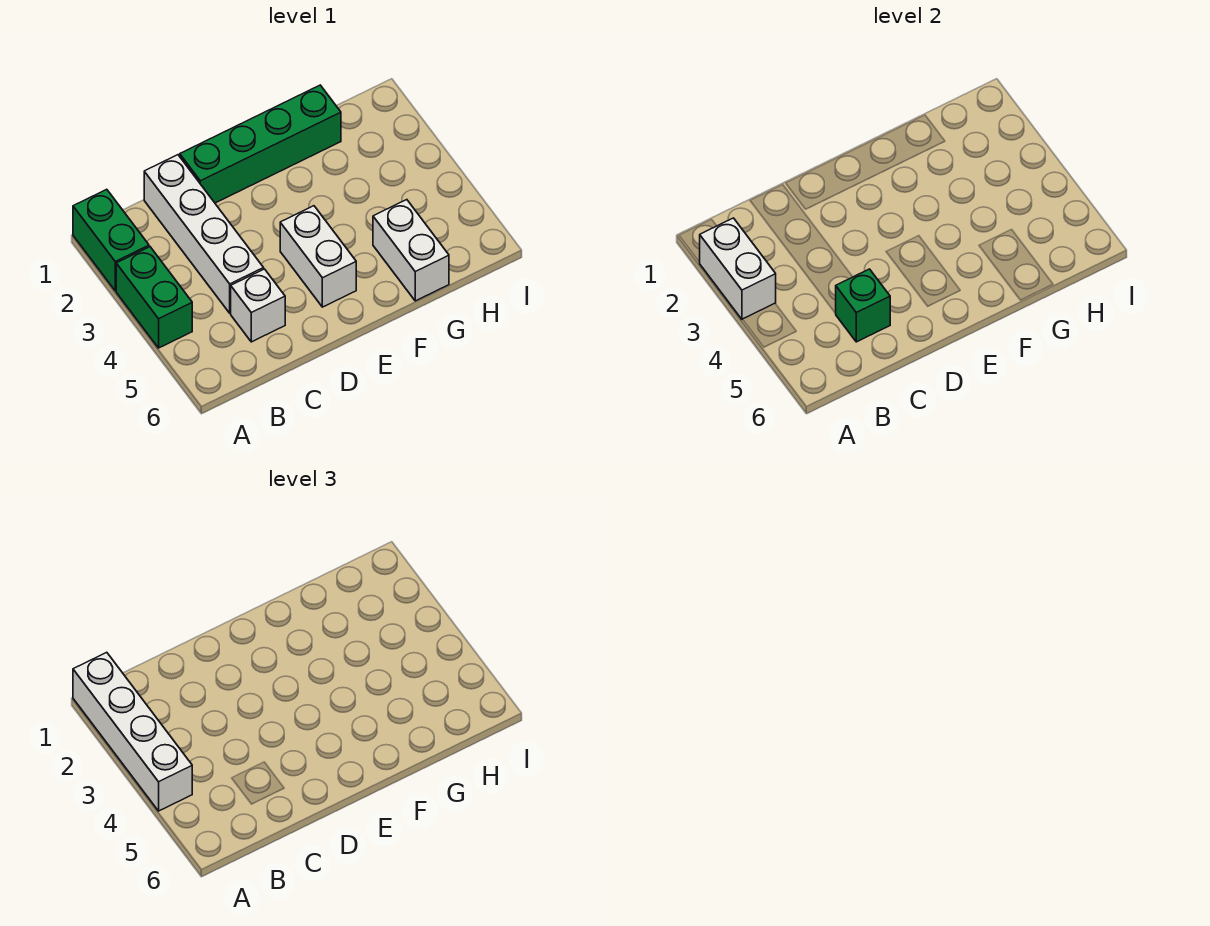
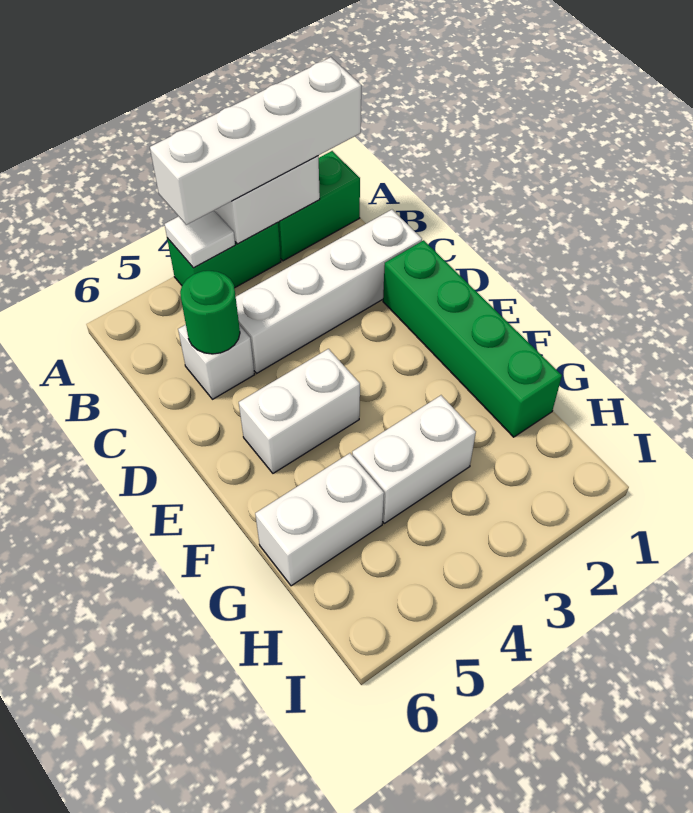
none -> white tile A4 level 2
green brick C5 level 2 -> green round brick C5 level 2
none -> white brick G3:G4 level 1

